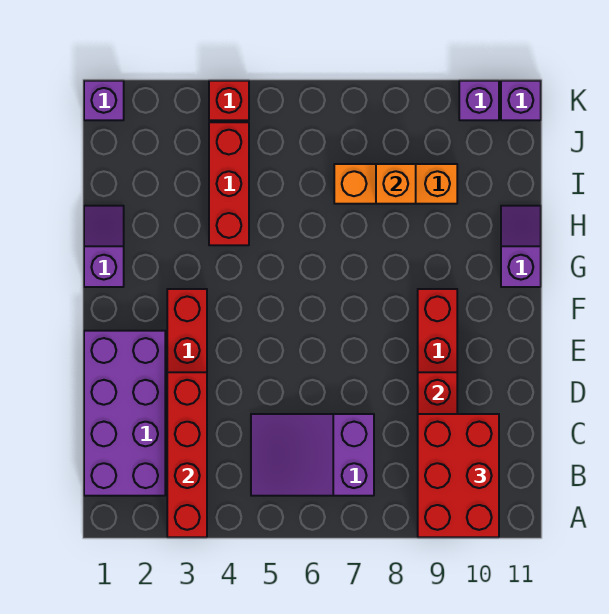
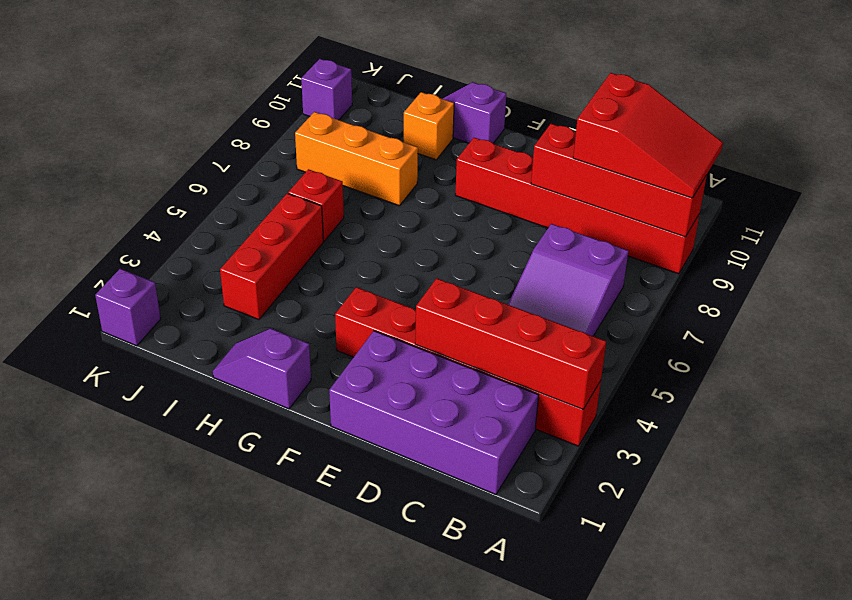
red brick A9:C10 level 3 -> red slope A9:C10 level 3 top C
red brick H4:J4 level 1 -> red brick I3:I5 level 1
orange brick I7:I9 level 1 -> orange brick H8:J8 level 1
orange brick I8 level 2 -> orange brick H10 level 1
red brick K4 level 1 -> red brick I6 level 1
purple brick K11 level 1 -> none

